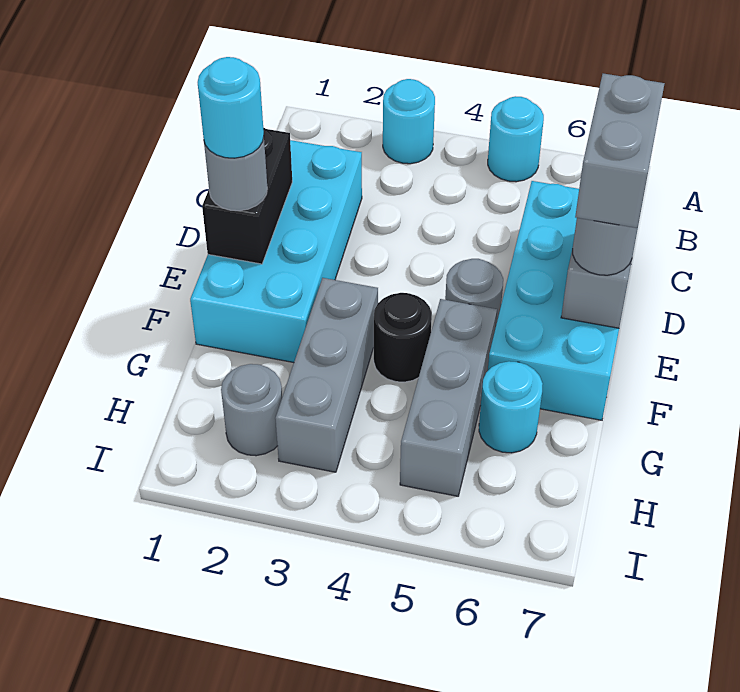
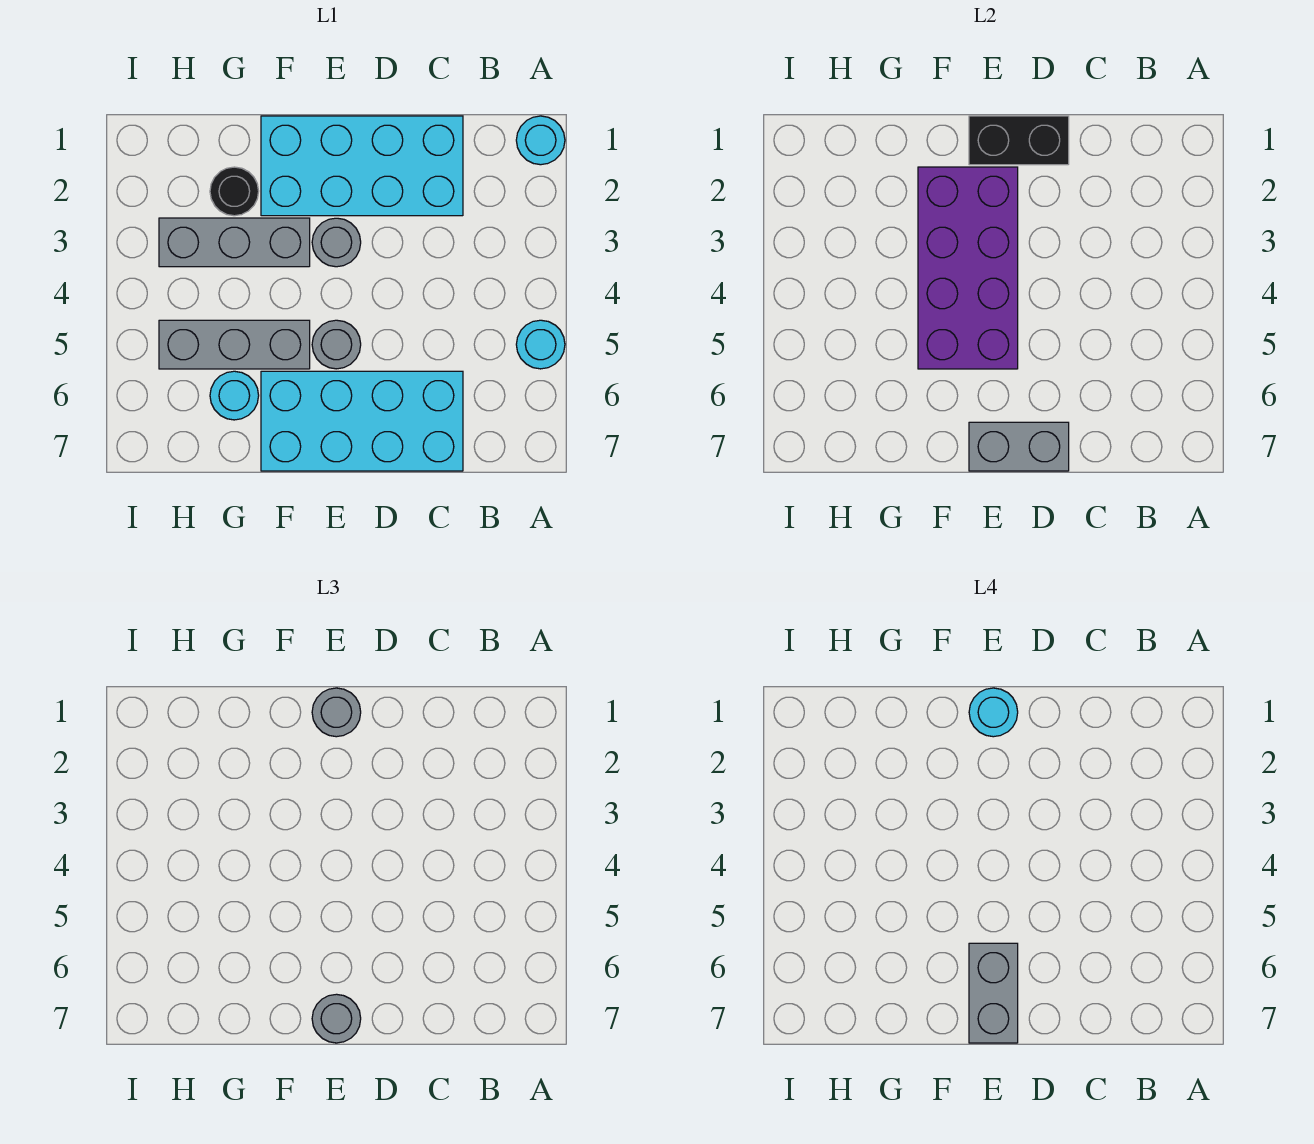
cyan round brick A3 level 1 -> cyan round brick A1 level 1
grey brick D7:E7 level 4 -> grey brick E6:E7 level 4
none -> purple brick E2:F5 level 2
black round brick F4 level 1 -> black round brick G2 level 1
grey round brick H2 level 1 -> grey round brick E3 level 1

